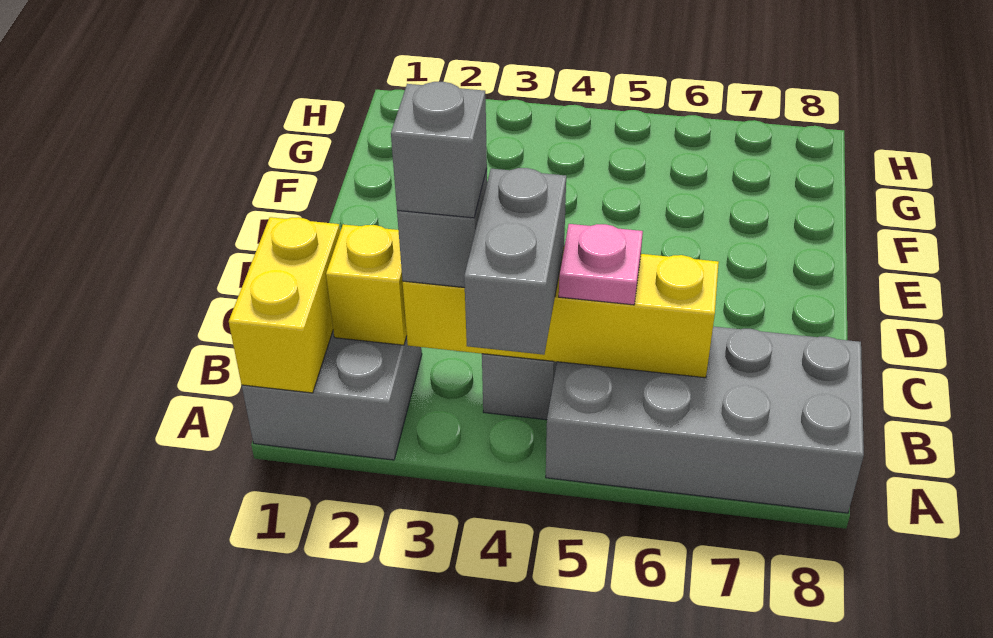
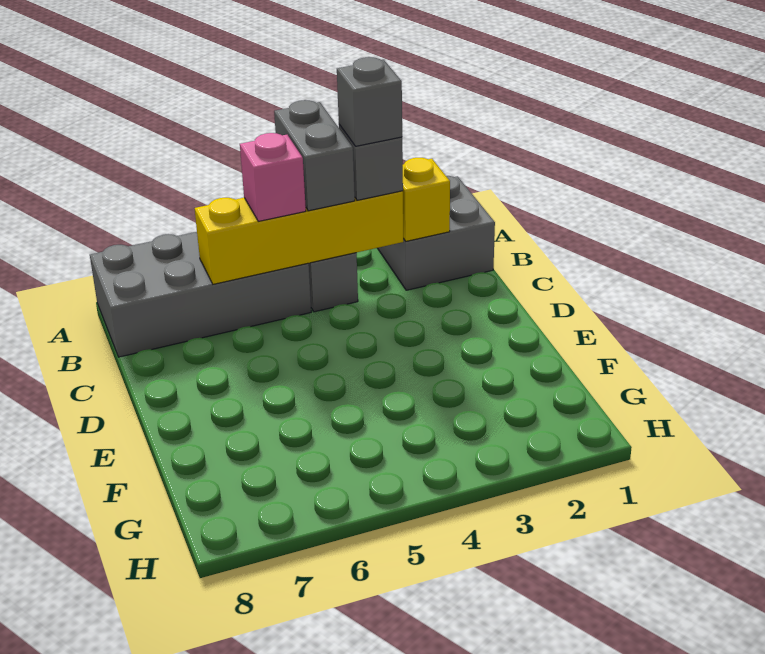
yellow brick A1:B1 level 2 -> none
pink plate B5 level 3 -> pink brick B5 level 3

